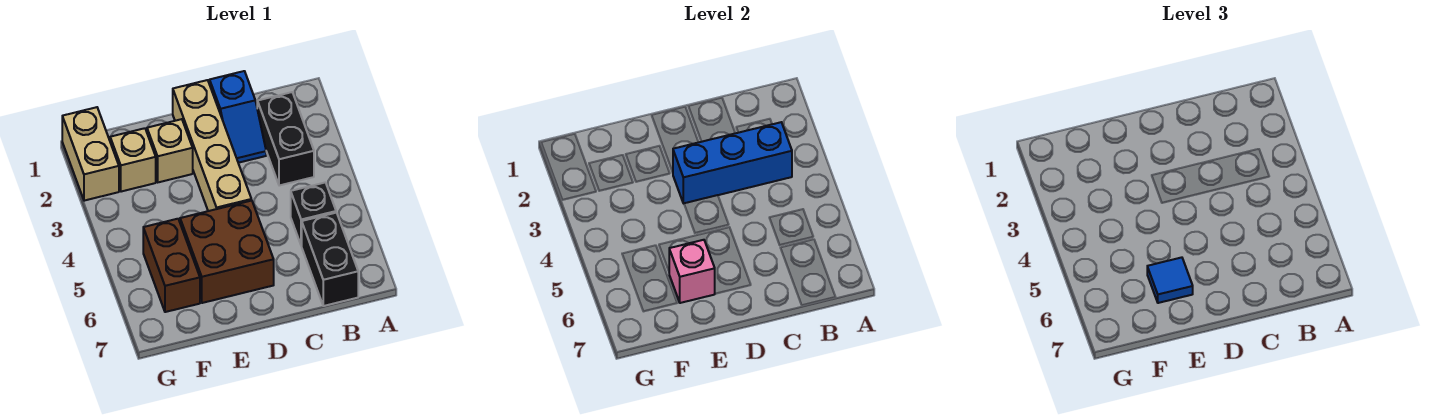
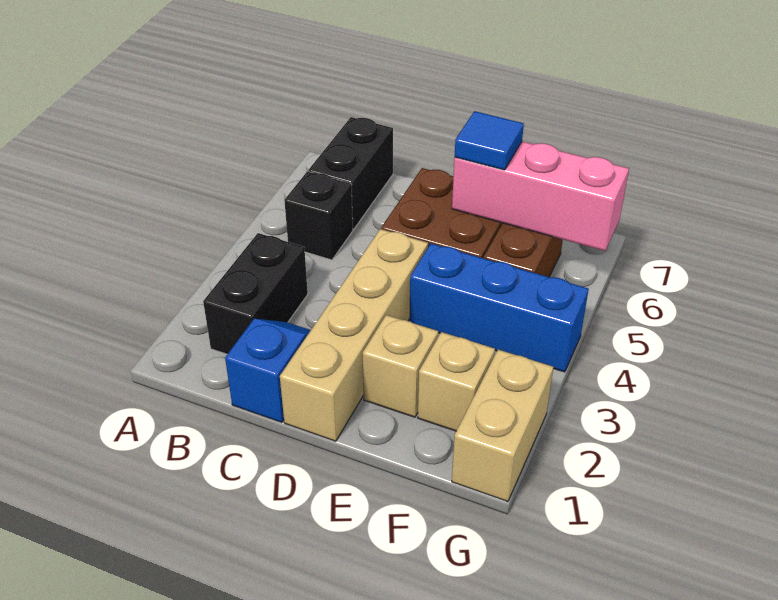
blue brick B3:D3 level 2 -> blue brick E4:G4 level 1
pink brick E6 level 2 -> pink brick E6:G6 level 2

